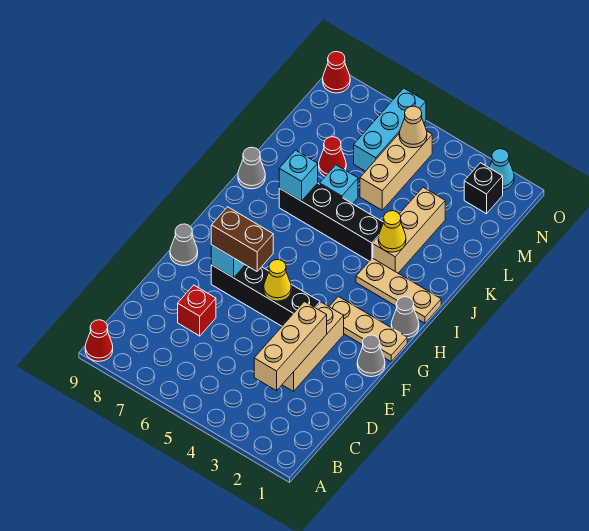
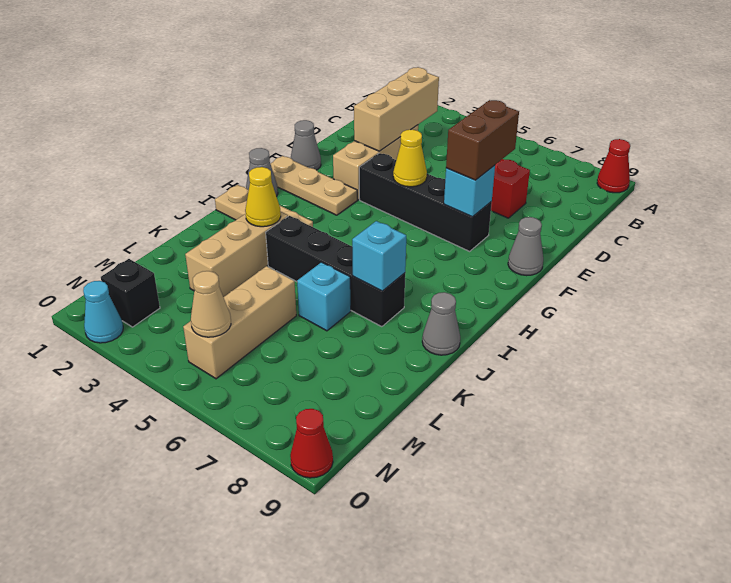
brown brick F6:F7 level 3 -> brown brick E7:F7 level 3
red cone L7 level 1 -> none
cyan brick M6:O6 level 1 -> none

